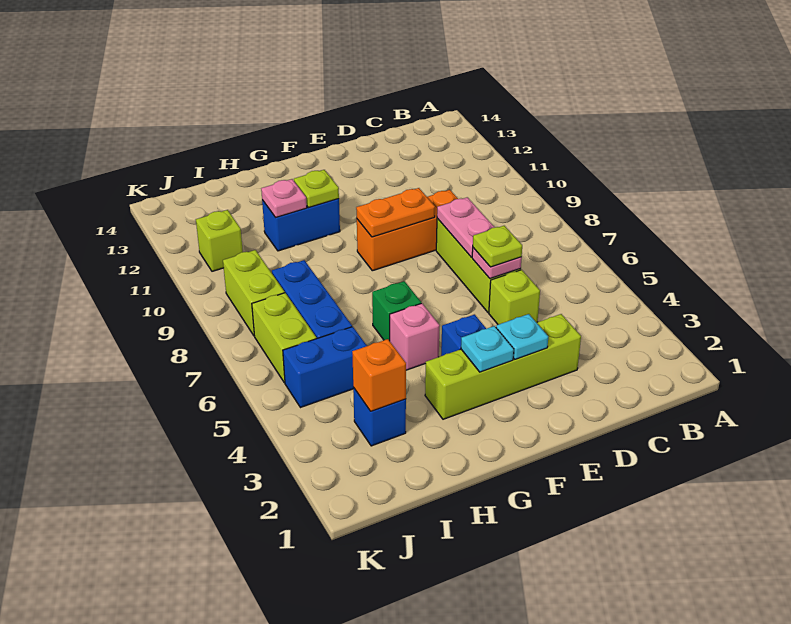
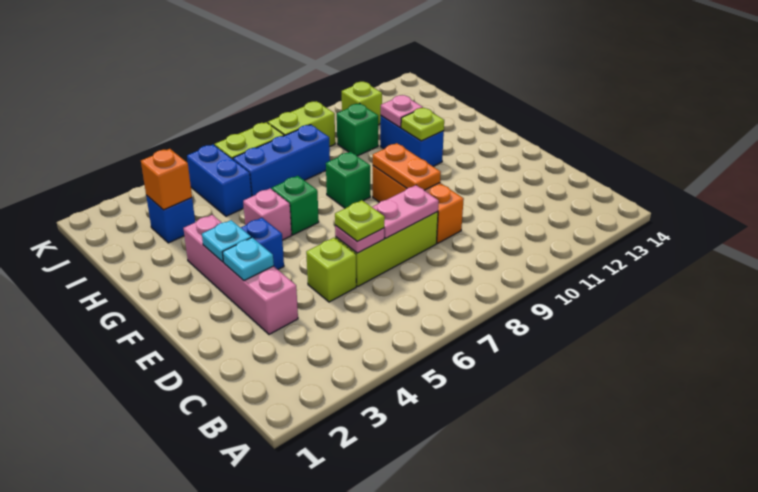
lime brick D3:G3 level 1 -> pink brick D3:G3 level 1
none -> green brick G8 level 1
none -> green brick I10 level 1

